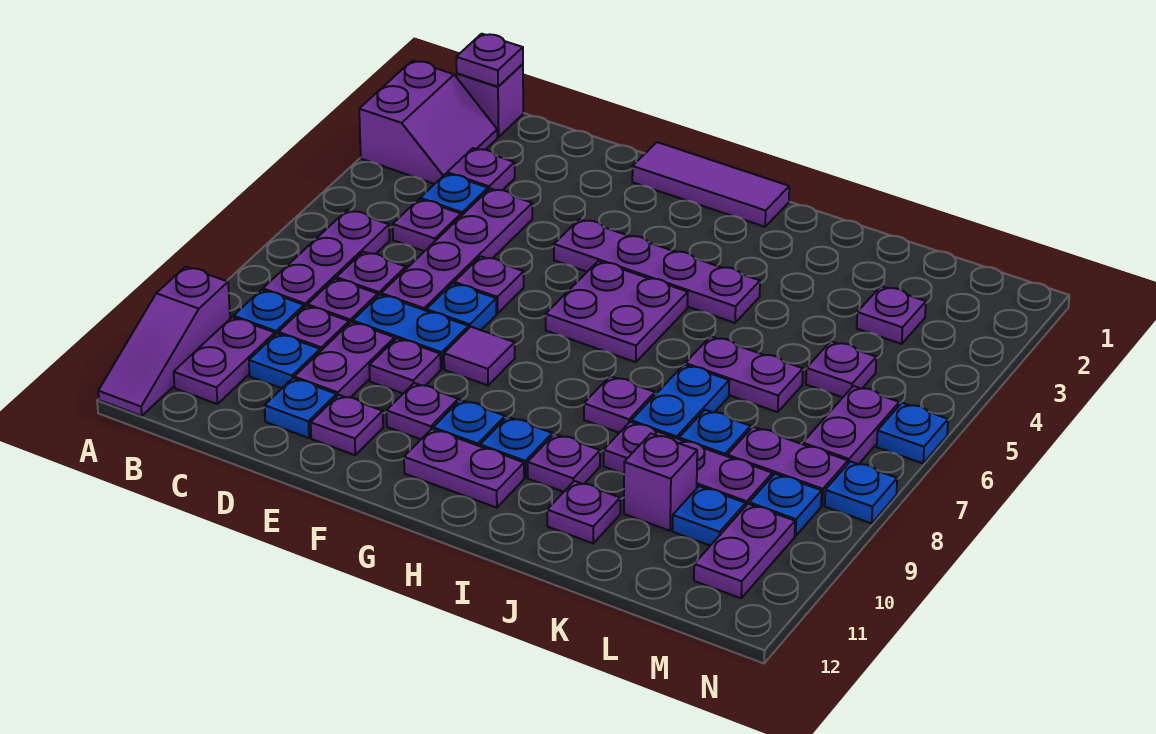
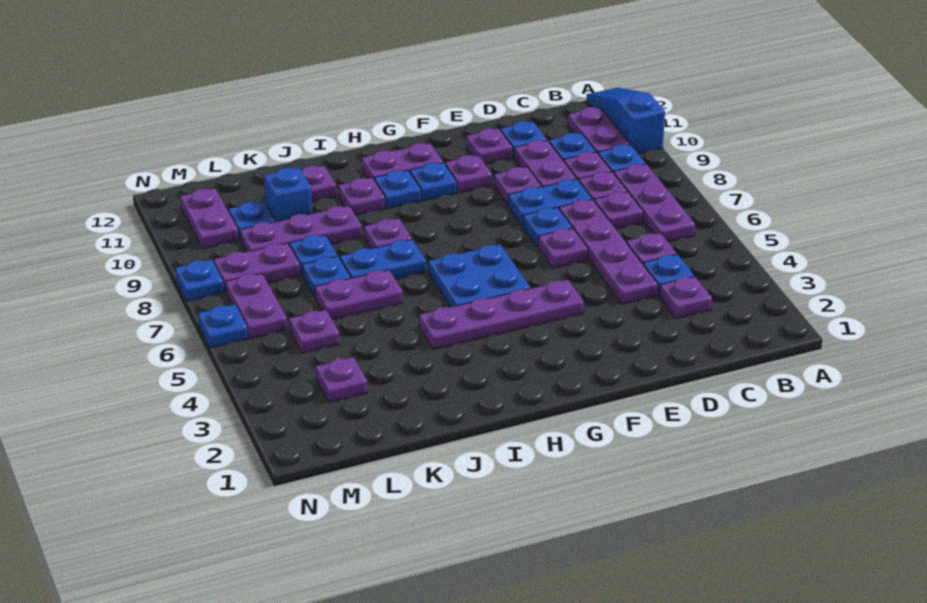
purple slope A2:B3 level 1 top A -> none
purple slope A10:A12 level 1 top 10 -> blue slope A10:A12 level 1 top 10
purple brick B1 level 1 -> none
purple plate B1 level 2 -> none
purple tile F1:H1 level 1 -> none
purple tile F8 level 1 -> none
purple plate G5:H6 level 1 -> blue plate G5:H6 level 1
blue plate J7:J8 level 1 -> blue plate I7:J7 level 1
purple brick K10 level 1 -> blue brick K10 level 1
blue plate M9 level 1 -> blue plate K7 level 1

